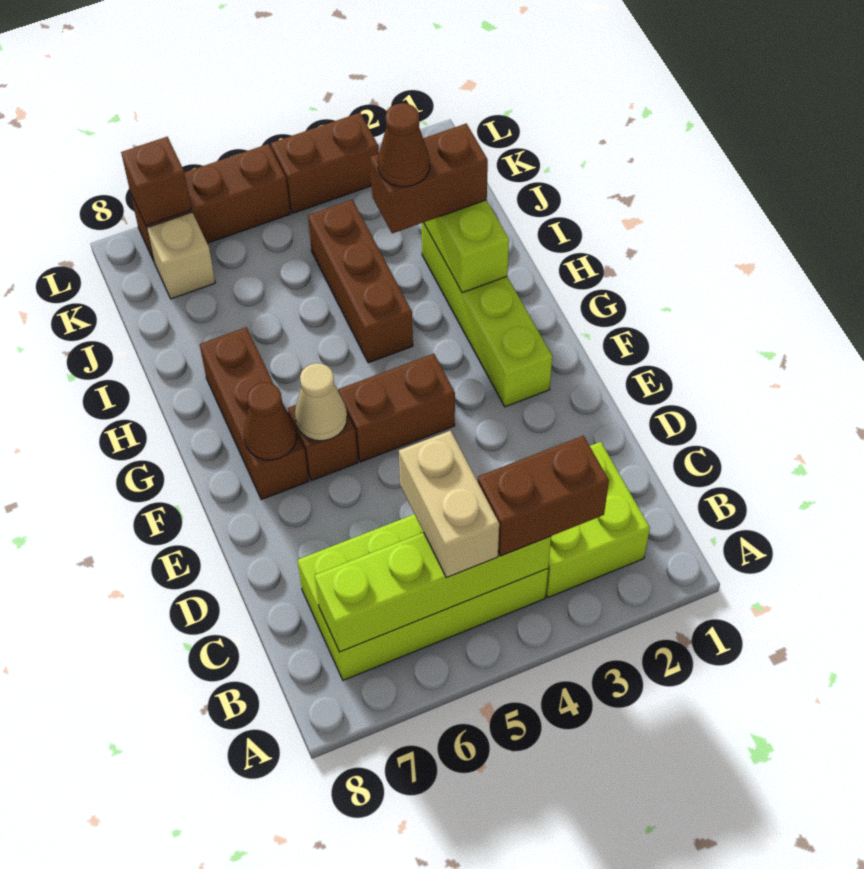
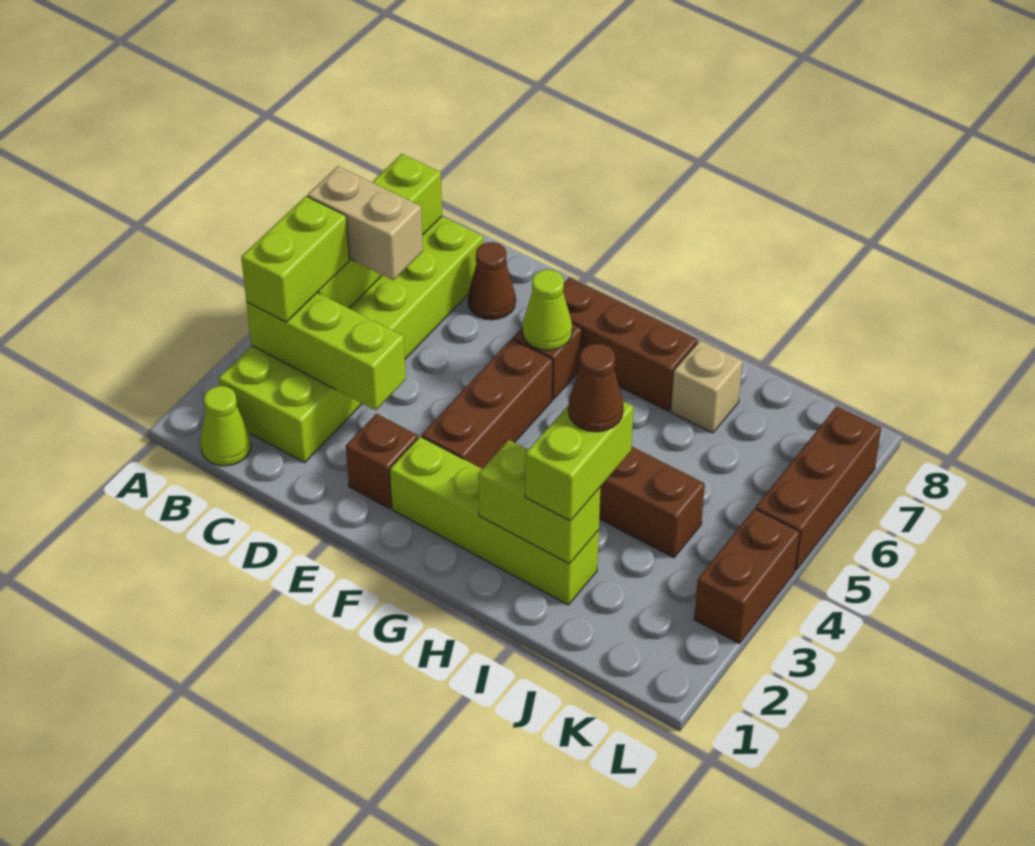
none -> lime cone B1 level 1
none -> lime brick B3:D3 level 2
brown brick B3:B4 level 3 -> lime brick B3:B4 level 3
brown brick F4:F5 level 1 -> brown brick F3:F5 level 1
tan cone F6 level 2 -> lime cone F6 level 2
brown cone F7 level 2 -> brown cone D7 level 1
brown brick I2:I3 level 3 -> lime brick I2:I3 level 3
tan brick K7 level 1 -> tan brick I7 level 1
brown brick L7 level 2 -> brown brick E2 level 1

